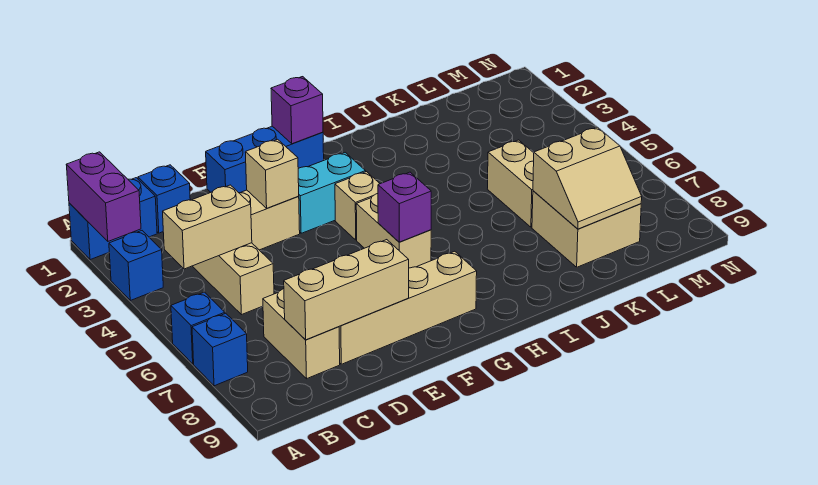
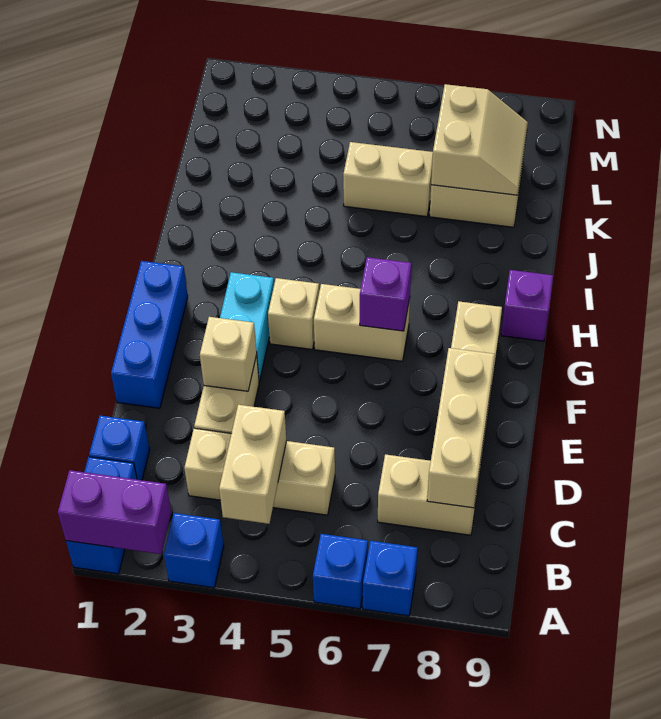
purple brick G1 level 2 -> purple brick H9 level 1

